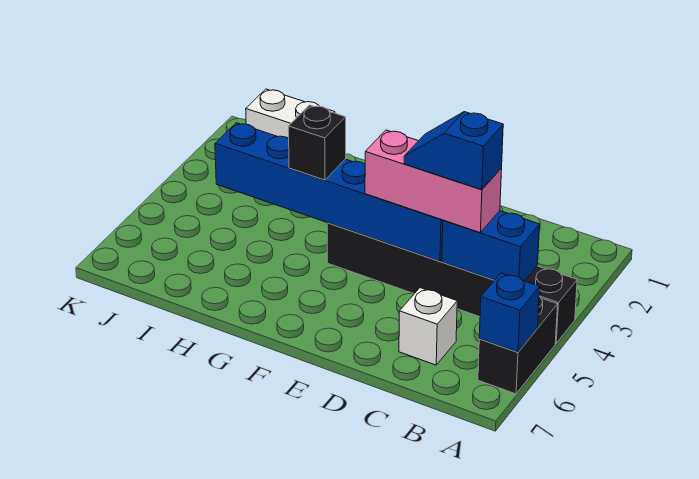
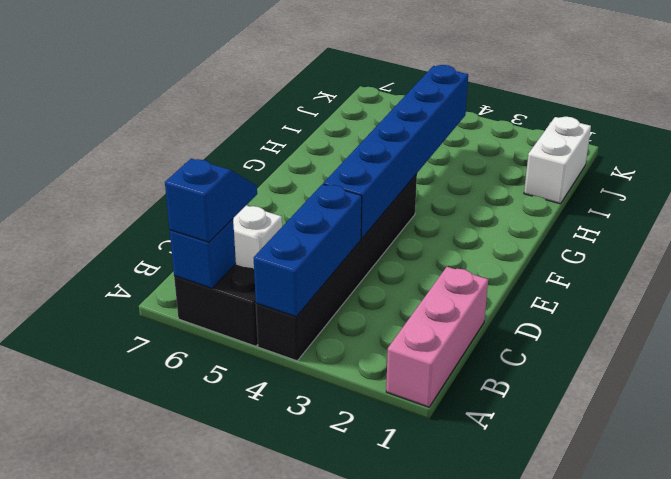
blue brick B4:C4 level 2 -> blue brick A4:C4 level 2
pink brick C4:E4 level 3 -> pink brick A1:C1 level 1
blue slope C4:D4 level 4 top C -> blue slope A6:B6 level 3 top A
black brick G4 level 3 -> none

